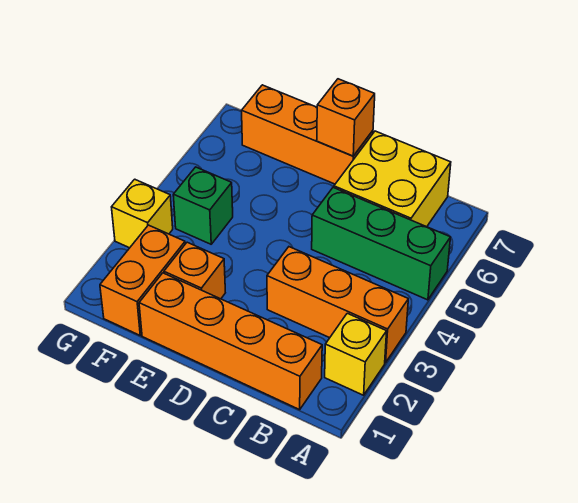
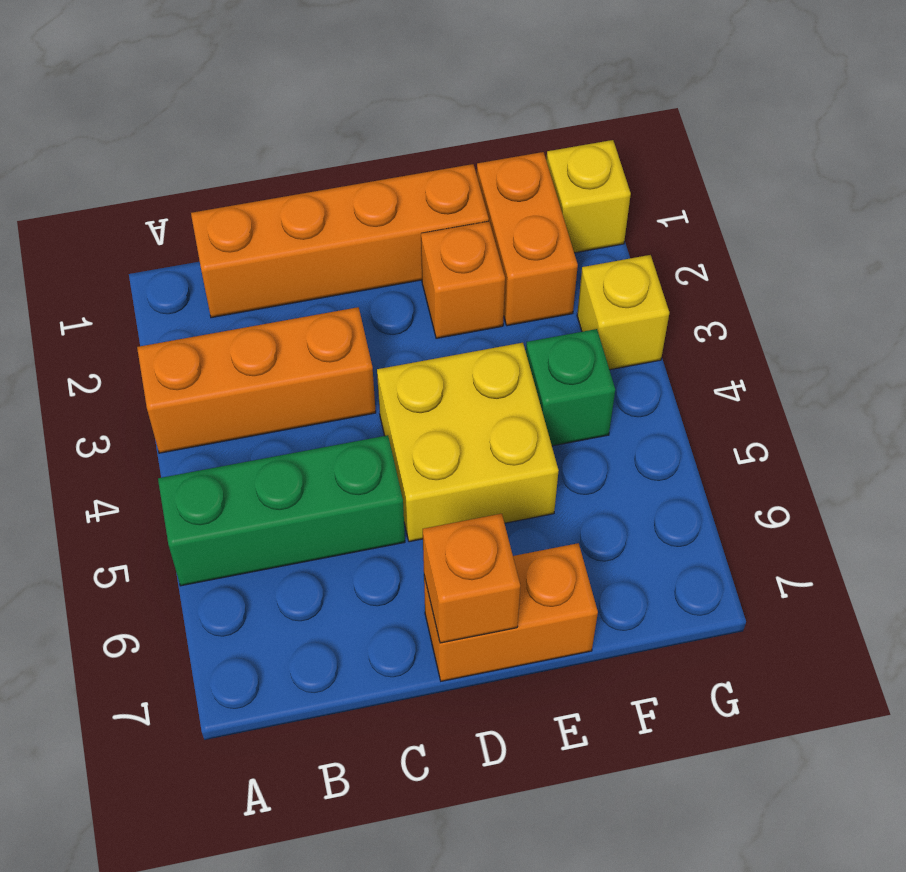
yellow brick A2 level 1 -> yellow brick G1 level 1
yellow brick B6:C7 level 1 -> yellow brick D4:E5 level 1
orange brick D7:F7 level 1 -> orange brick D7:E7 level 1

